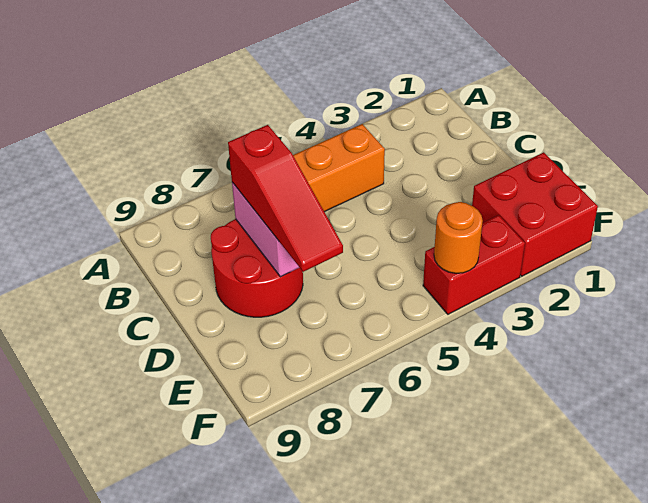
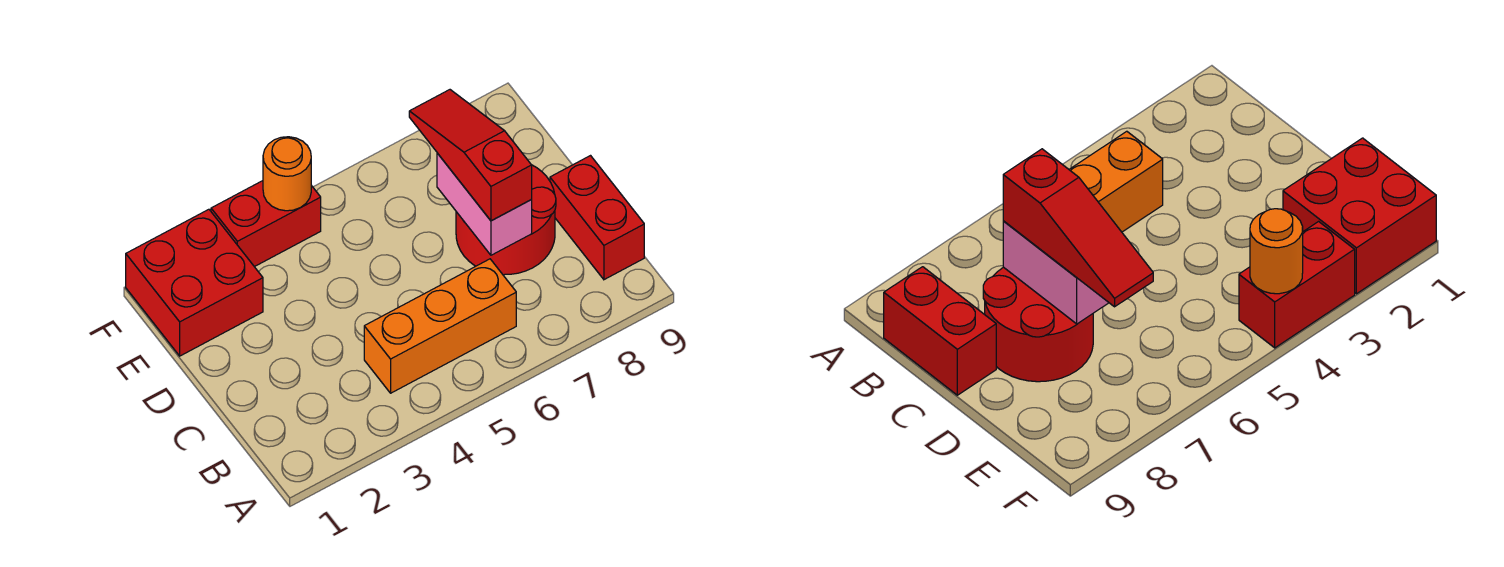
none -> red brick B9:C9 level 1

